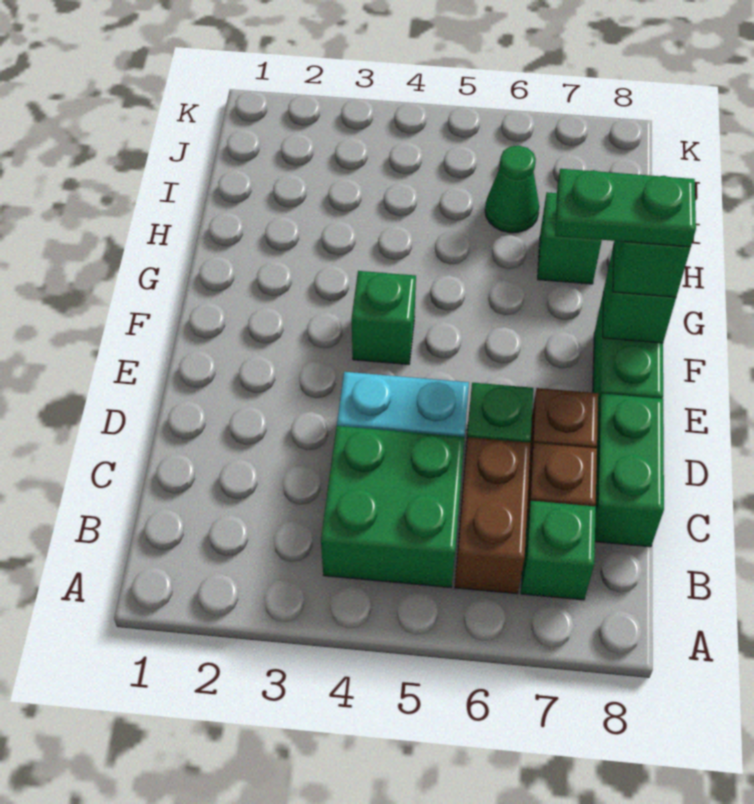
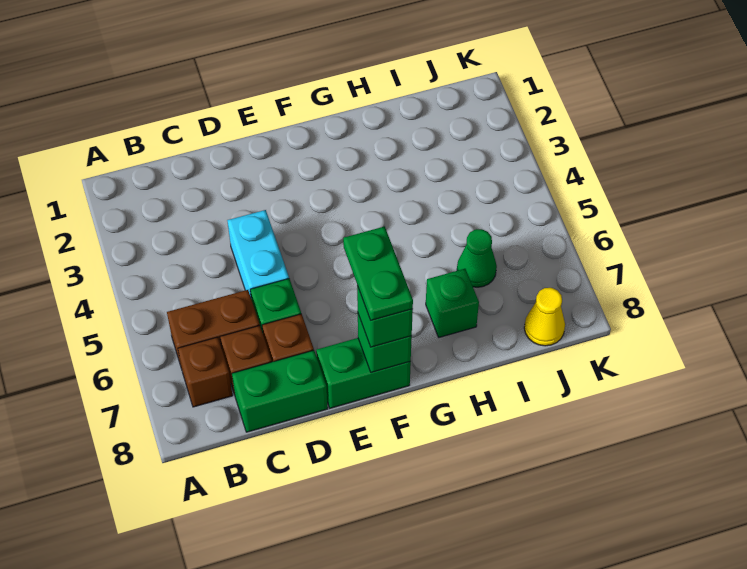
green brick B4:C5 level 1 -> none
green brick B7 level 1 -> brown brick B7 level 1
green brick F4 level 1 -> none
none -> yellow cone J8 level 1

